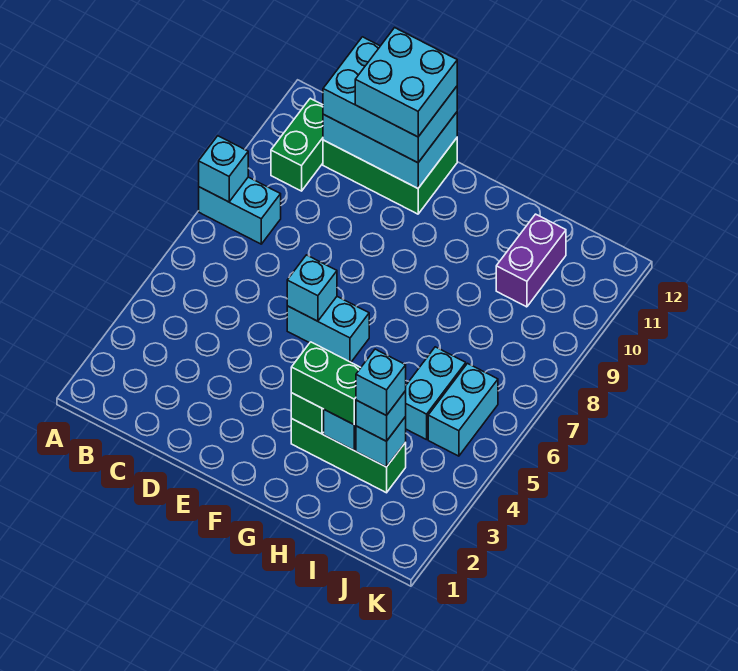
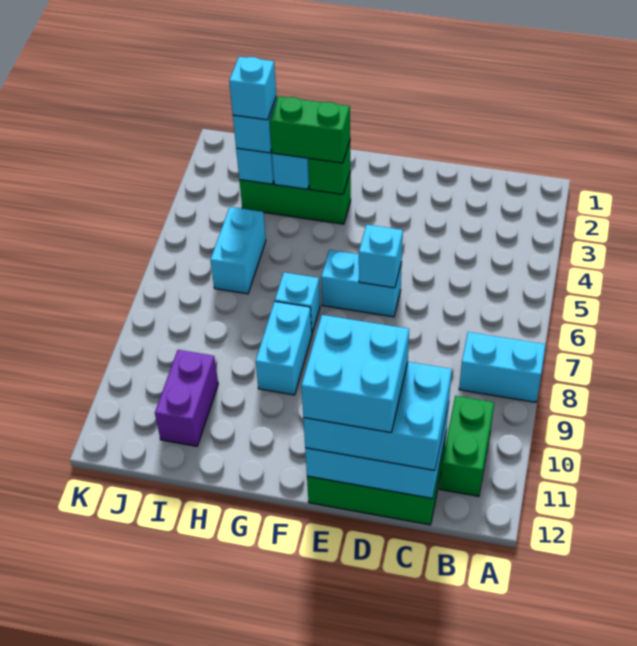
cyan brick A8 level 2 -> cyan brick G7 level 1
cyan brick J5:J6 level 1 -> cyan brick G8:G9 level 1

